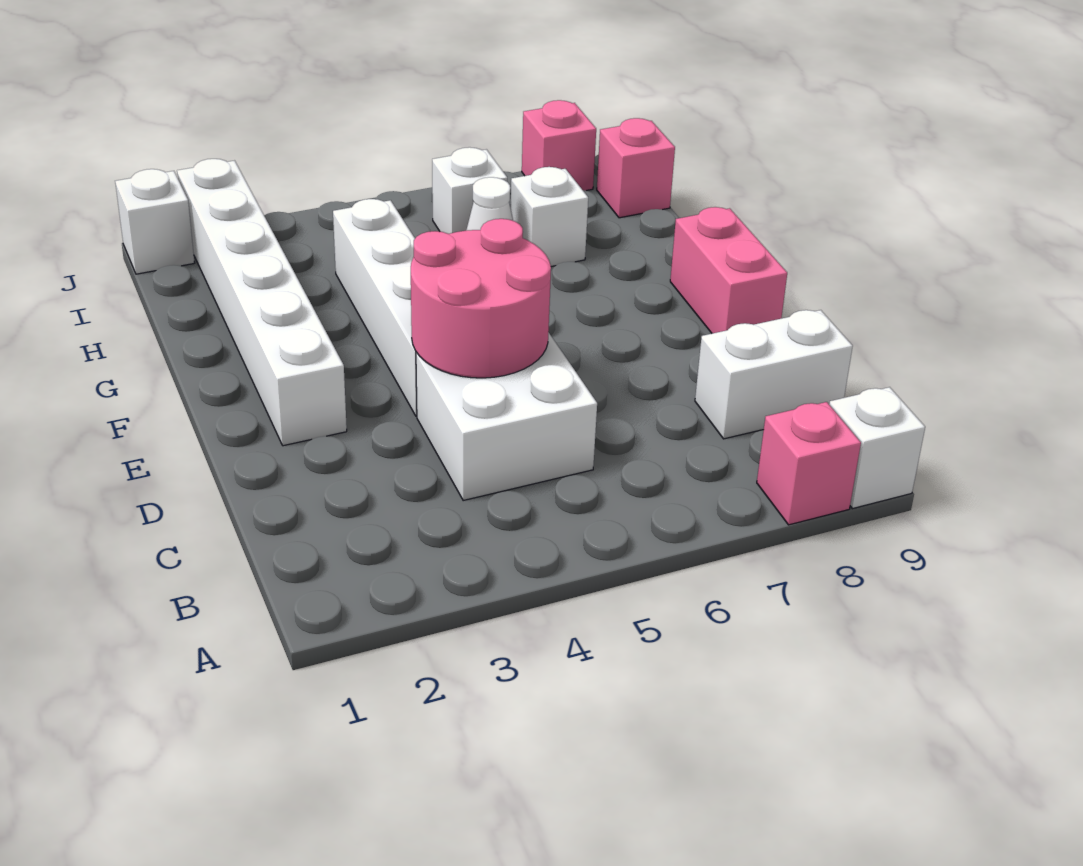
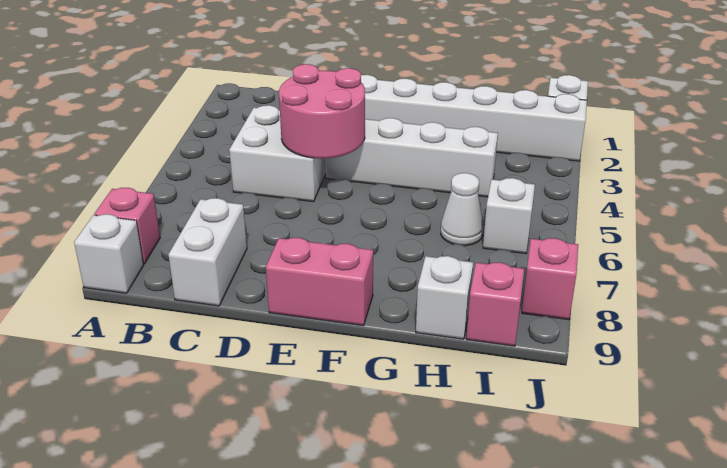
white brick H7 level 1 -> white brick H9 level 1

